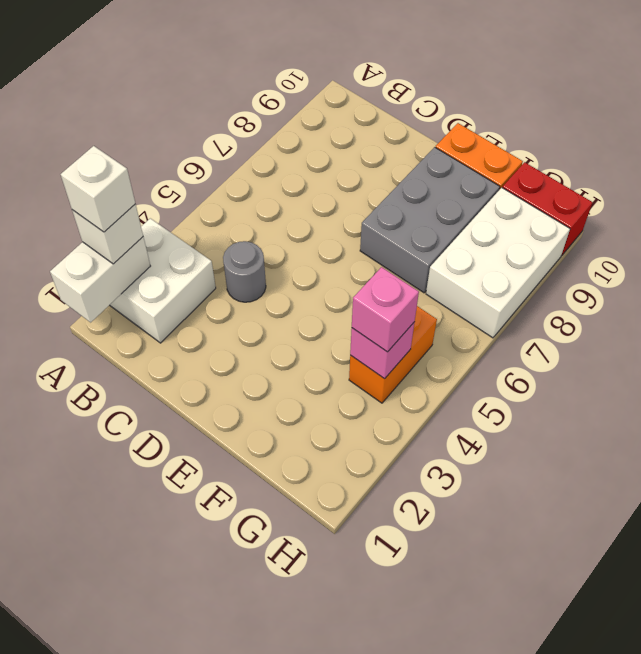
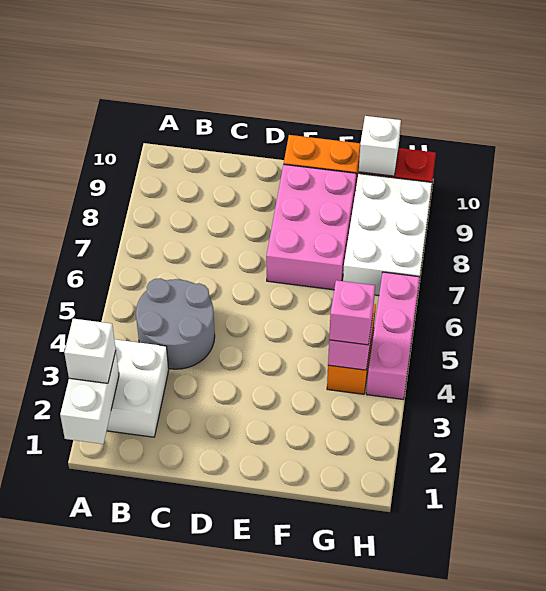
white brick A2 level 4 -> white brick G10 level 2
grey round brick C4 level 1 -> grey round brick B4:C5 level 1
grey brick E7:F9 level 1 -> pink brick E7:F9 level 1
none -> pink brick H4:H6 level 1

